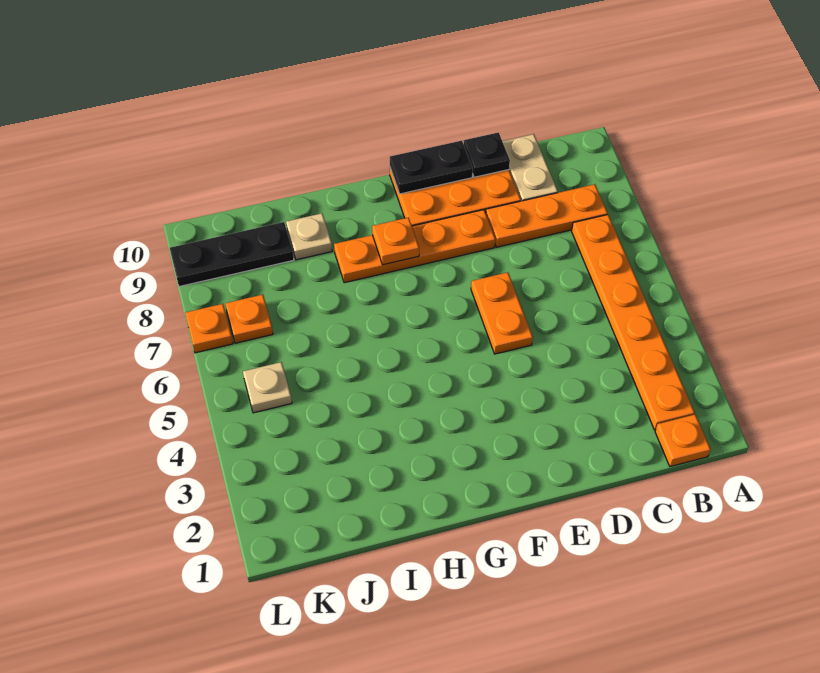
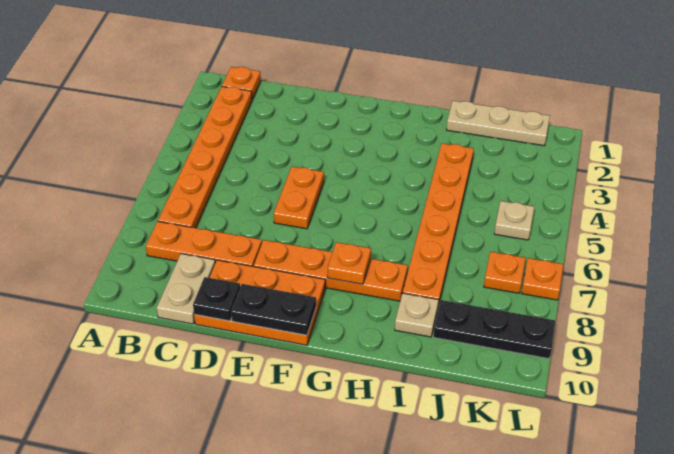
none -> tan plate I1:K1 level 1
none -> orange plate I3:I8 level 1

